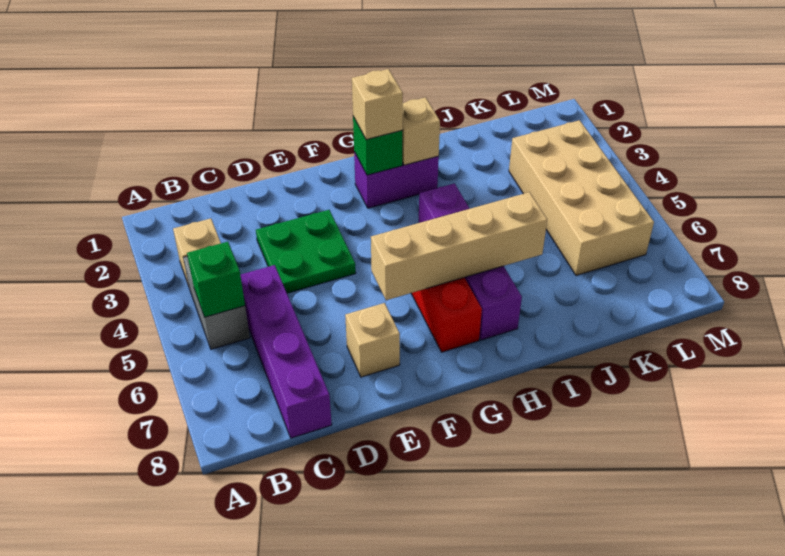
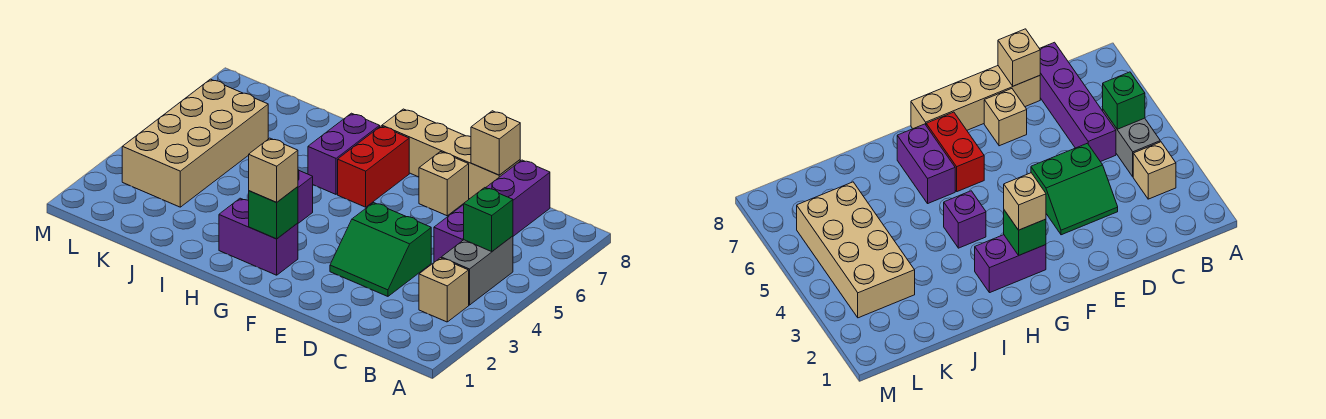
green plate D3:E4 level 1 -> green slope D3:E4 level 1 top 4
tan brick F6:I6 level 2 -> tan brick D8:G8 level 1
tan brick H2 level 2 -> tan brick D8 level 2

